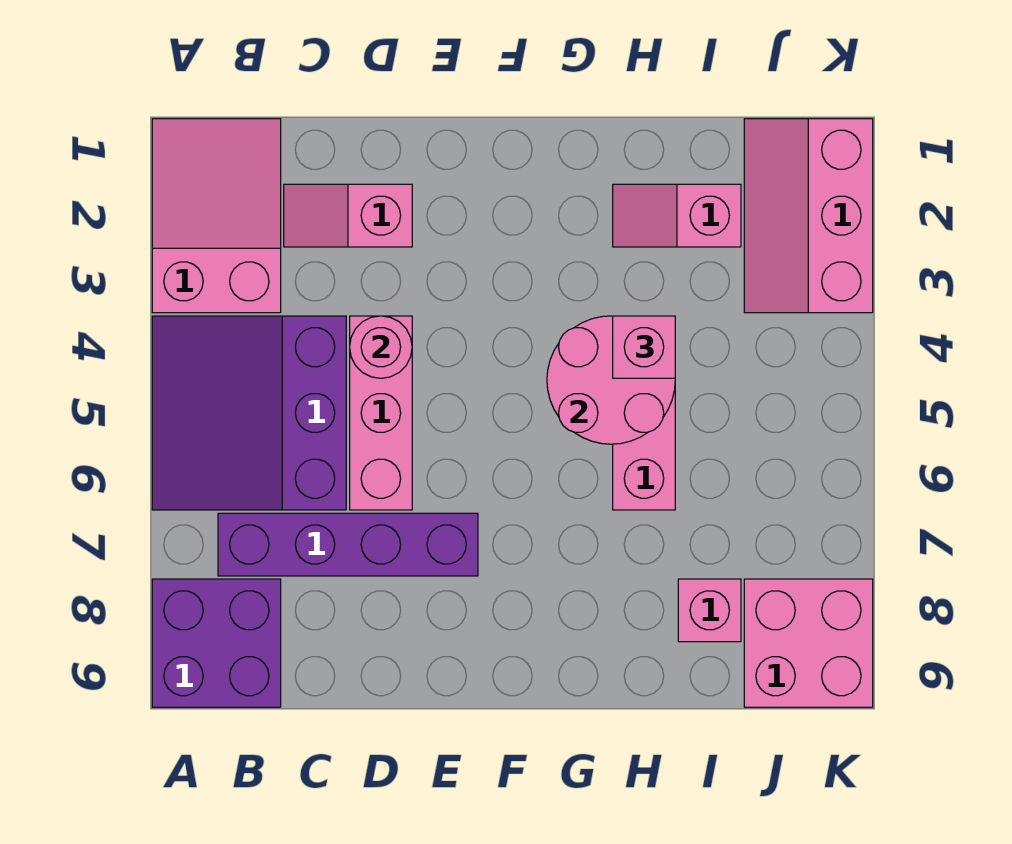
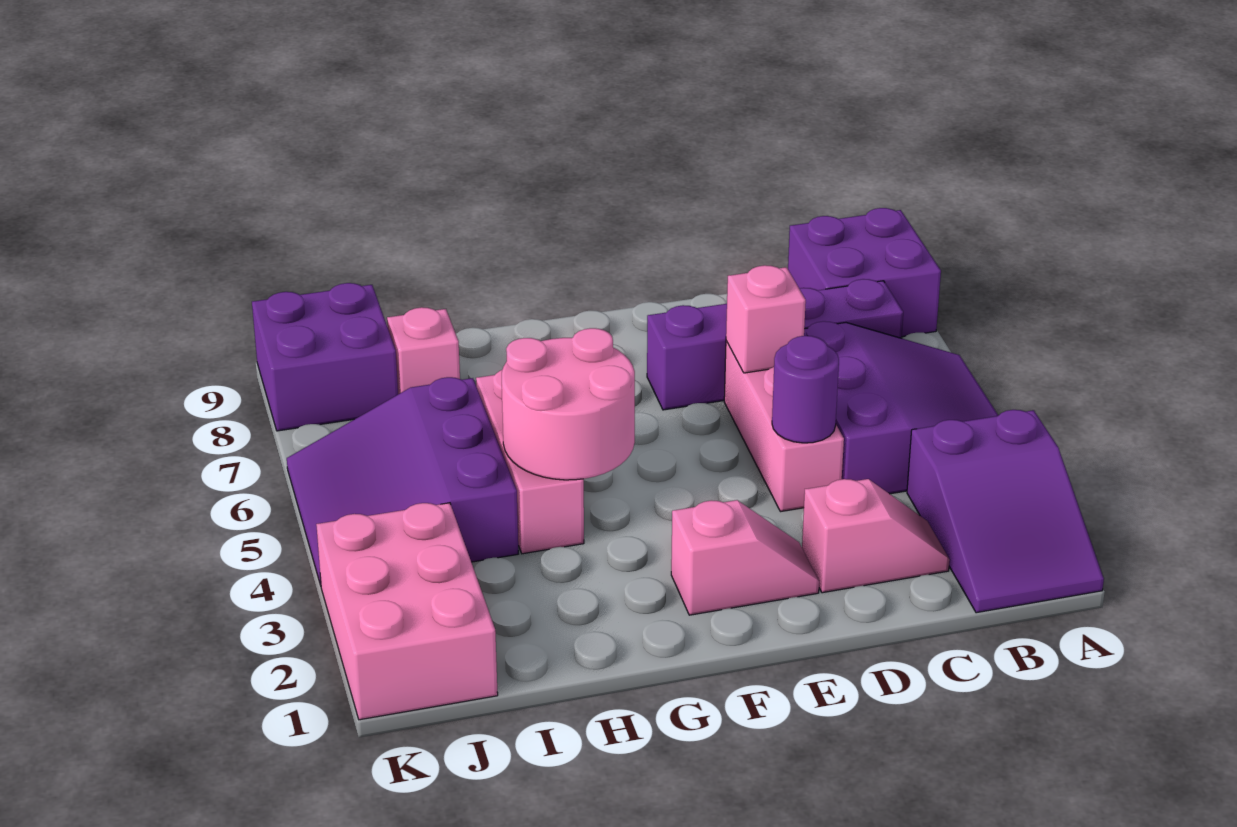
pink slope A1:B3 level 1 top 3 -> purple slope A1:B3 level 1 top 3
pink round brick D4 level 2 -> purple round brick D4 level 2
pink slope H2:I2 level 1 top I -> pink slope E2:F2 level 1 top F
pink brick H4 level 3 -> pink brick D6 level 2
none -> purple slope I4:K6 level 1 top I
pink slope J1:K3 level 1 top K -> pink brick J1:K3 level 1
pink brick J8:K9 level 1 -> purple brick J8:K9 level 1

